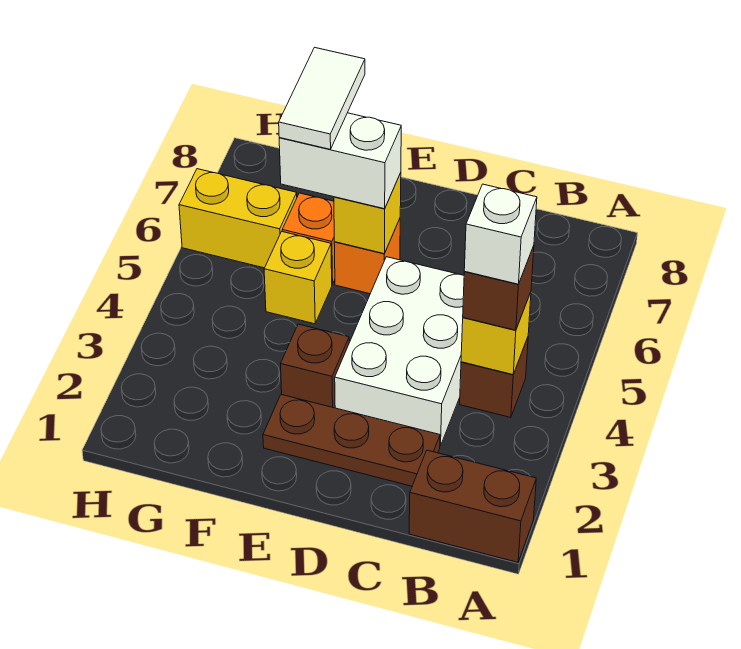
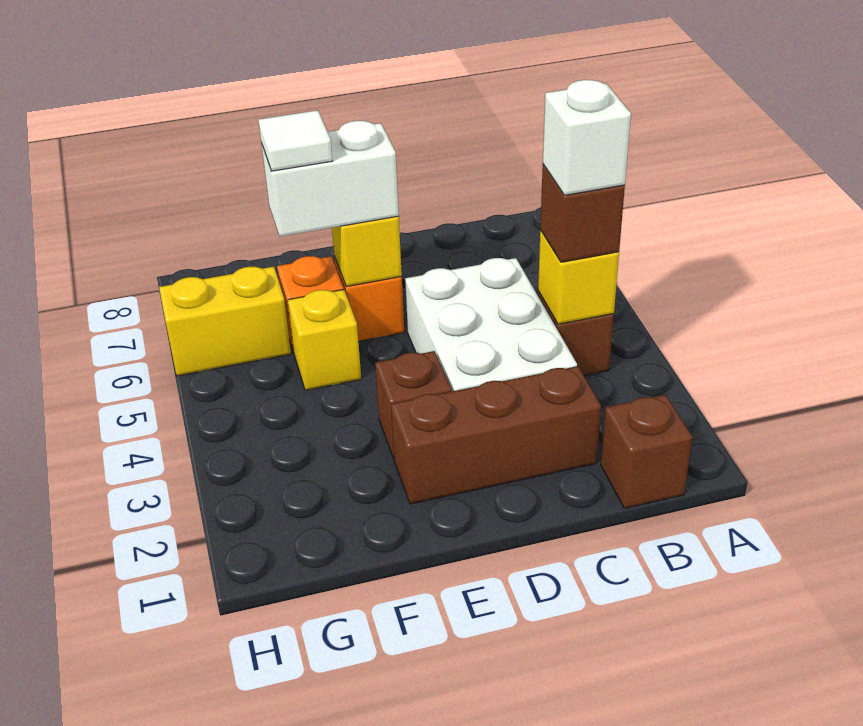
brown brick A1:B1 level 1 -> brown brick B1 level 1
brown plate C2:E2 level 1 -> brown brick C2:E2 level 1
white tile F6:F7 level 4 -> white tile F6 level 4

